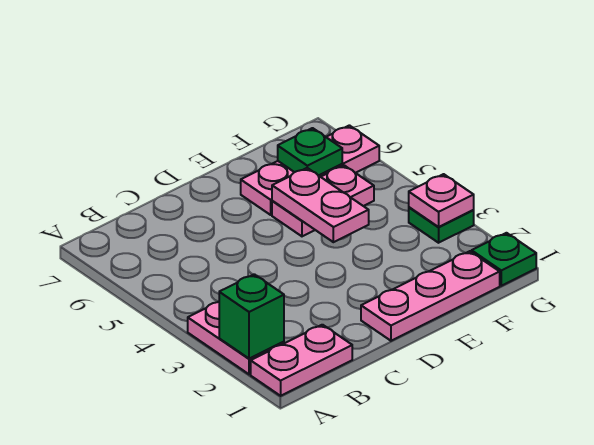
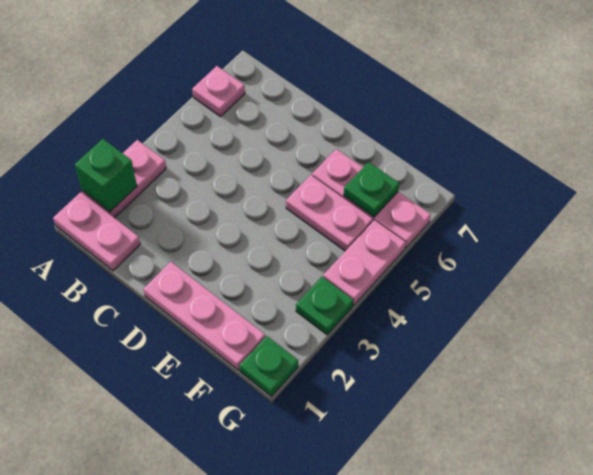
pink plate E4:E5 level 2 -> pink plate G4:G5 level 1
pink plate G3 level 2 -> pink plate A6 level 1

